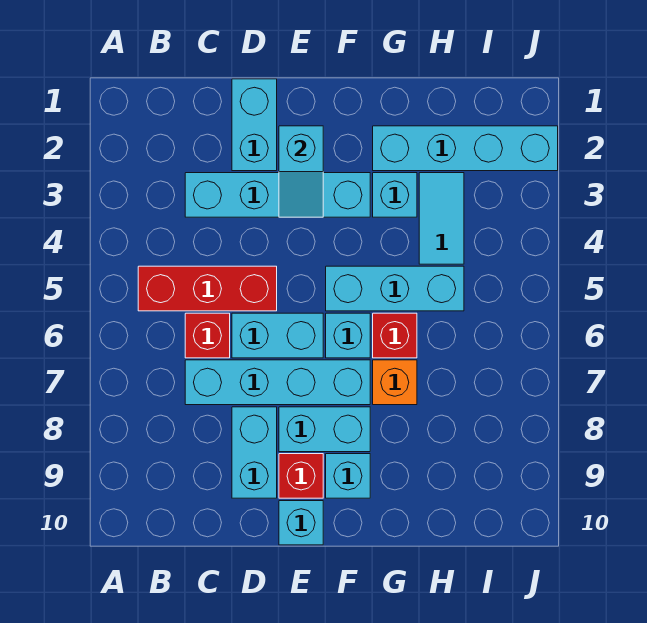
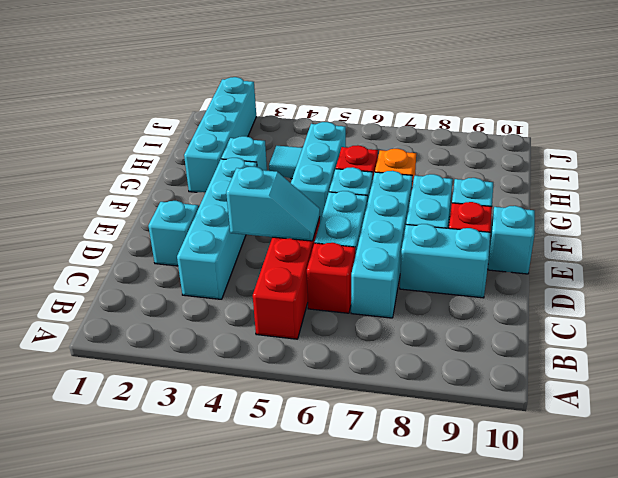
cyan brick D1:D2 level 1 -> cyan brick D2 level 1
cyan slope E2:E3 level 2 top 2 -> cyan slope D4:D5 level 2 top 4
cyan tile H3:H4 level 1 -> cyan tile H4 level 1

